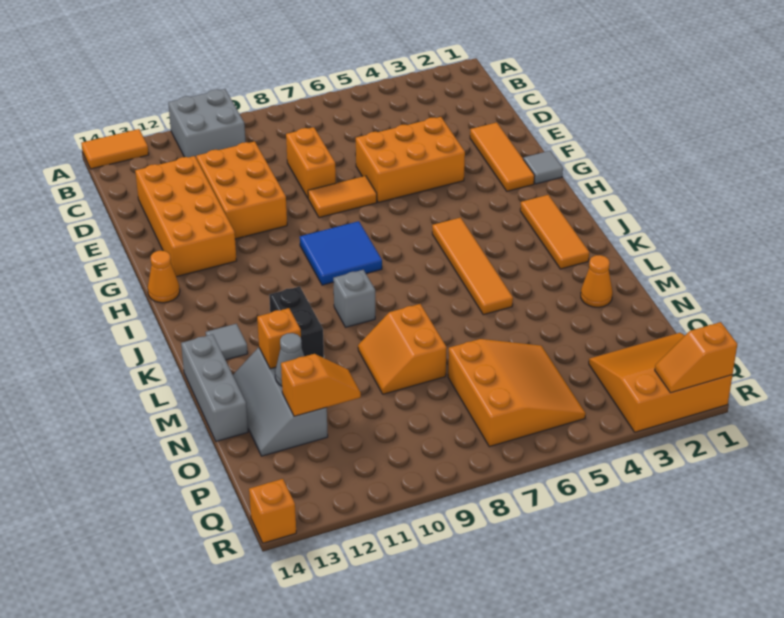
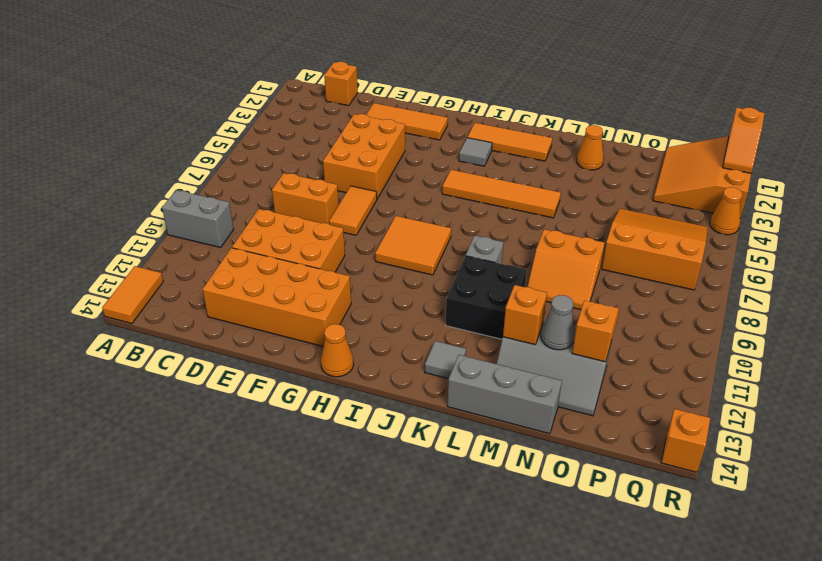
grey brick A10:B11 level 1 -> grey brick A10:B10 level 1
none -> orange brick C1 level 1
grey tile G1 level 1 -> grey tile I3 level 1
blue tile H8:I9 level 1 -> orange tile H8:I9 level 1
black brick K11:L11 level 1 -> black brick K10:L11 level 1
none -> orange cone R4 level 1

